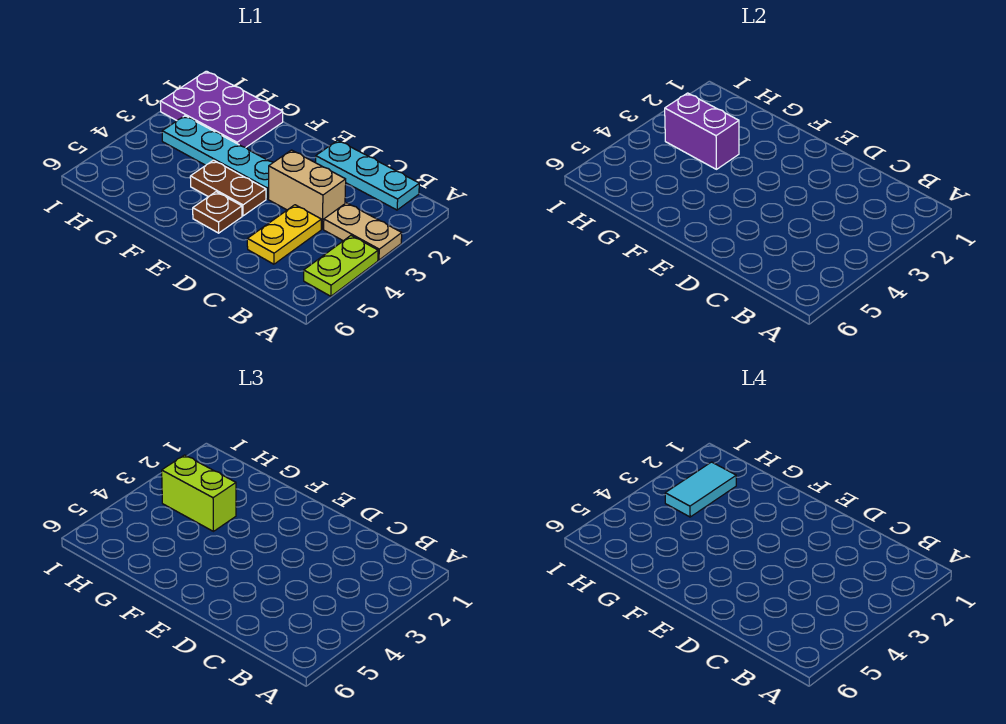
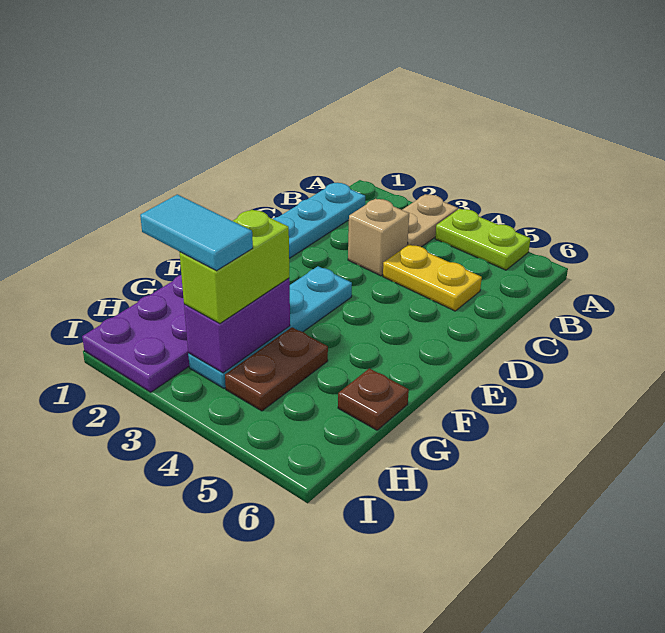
tan brick C3:D3 level 1 -> tan brick C3 level 1
brown plate E4:F4 level 1 -> brown plate G4:H4 level 1
brown plate E5 level 1 -> brown plate G6 level 1

